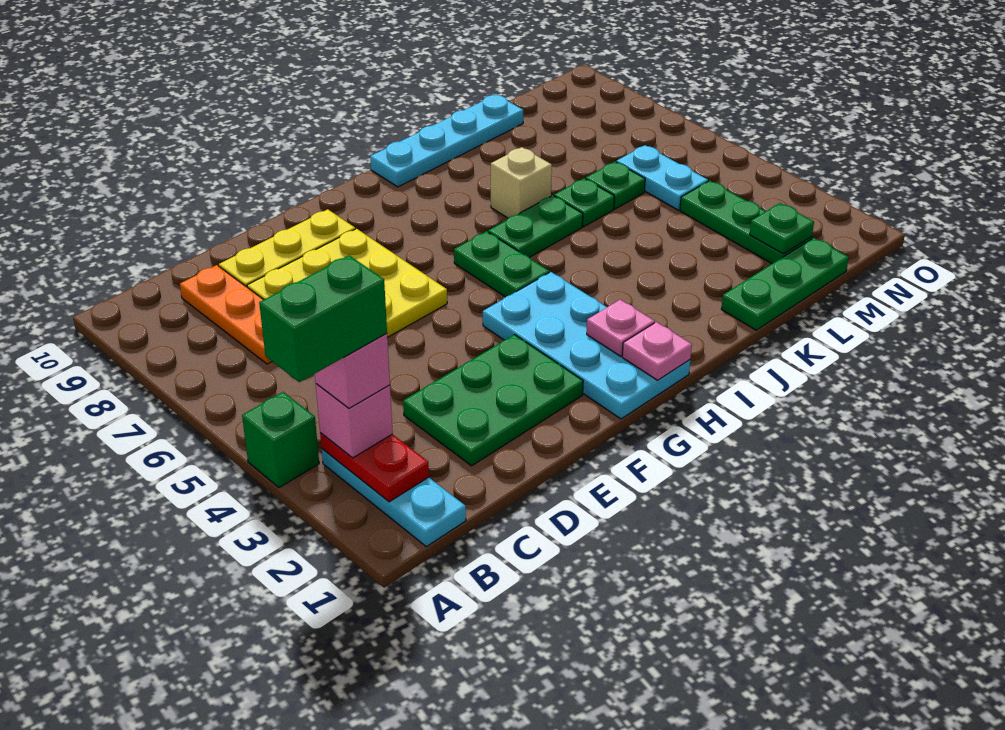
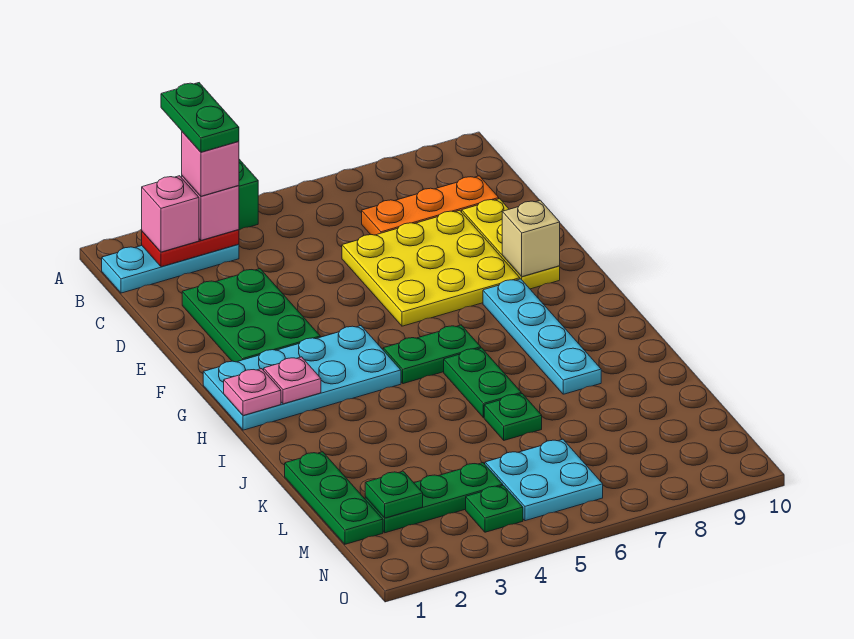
green brick A3:B3 level 5 -> green plate A3:B3 level 5
none -> pink brick B2 level 3
cyan plate I10:L10 level 1 -> cyan plate G8:J8 level 1
tan brick J7 level 1 -> tan brick F9 level 2
green plate L6 level 1 -> green plate N4 level 1
cyan plate M5:M6 level 1 -> cyan plate M5:N6 level 1

